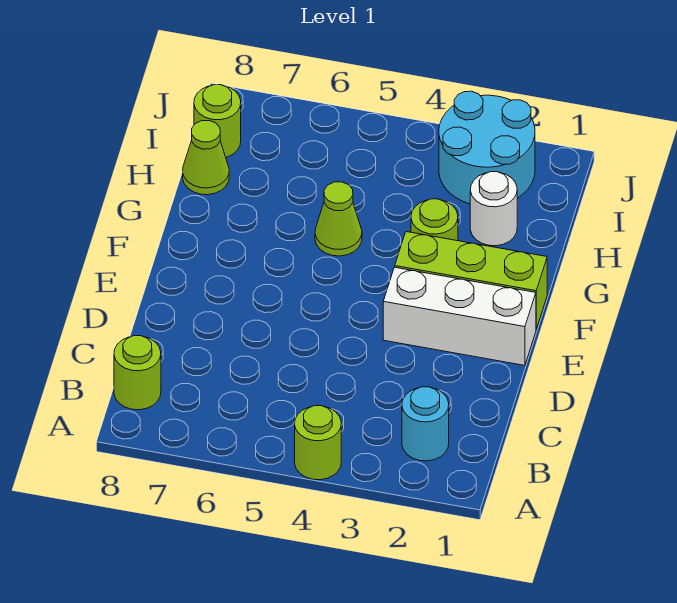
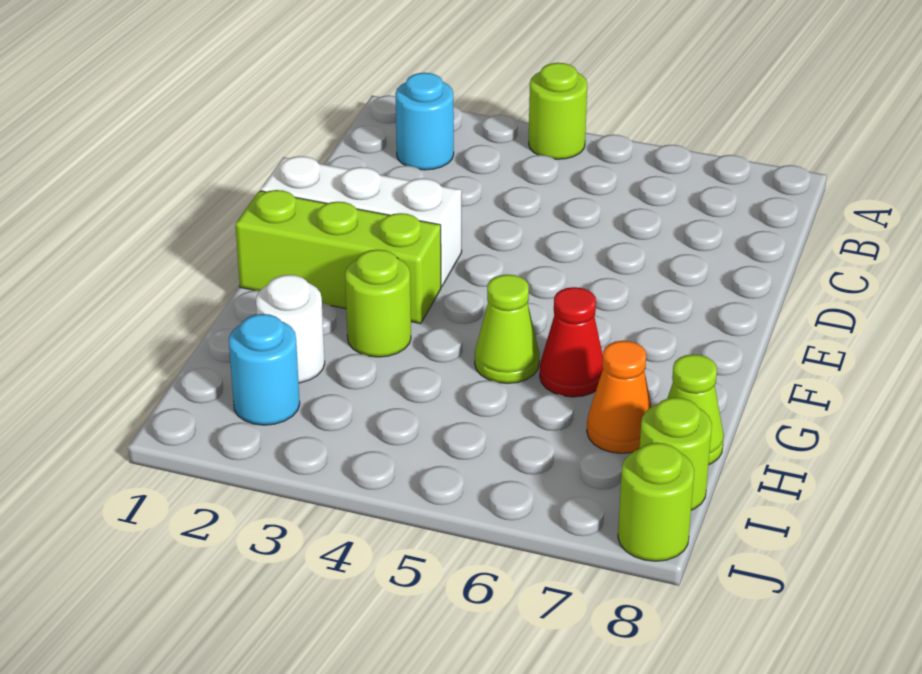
lime round brick B8 level 1 -> lime round brick J8 level 1
none -> red cone G6 level 1
none -> orange cone H7 level 1
cyan round brick I2:J3 level 1 -> cyan round brick I2 level 1

